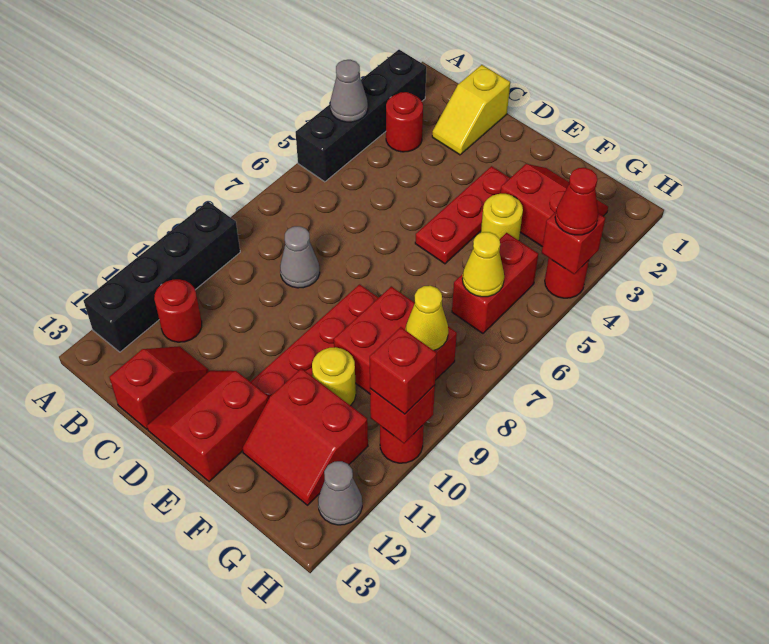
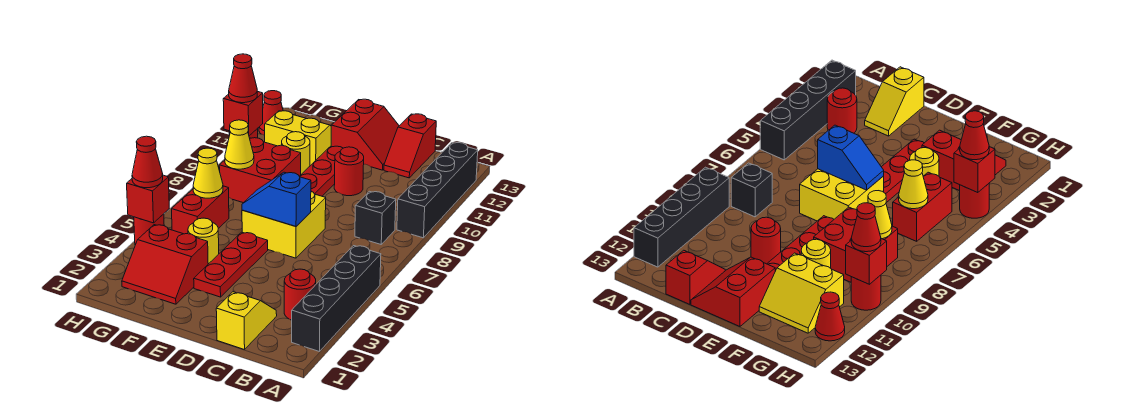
grey cone A4 level 2 -> none
none -> black brick B8 level 1
red round brick B11 level 1 -> red round brick D10 level 1
grey cone C8 level 1 -> none
none -> yellow brick D6:E7 level 1
none -> blue slope D6:E6 level 2 top D
red slope F11:G12 level 1 top 11 -> yellow slope F11:G12 level 1 top 11
red brick H10 level 3 -> red cone H10 level 3
grey cone H12 level 1 -> red cone H12 level 1

